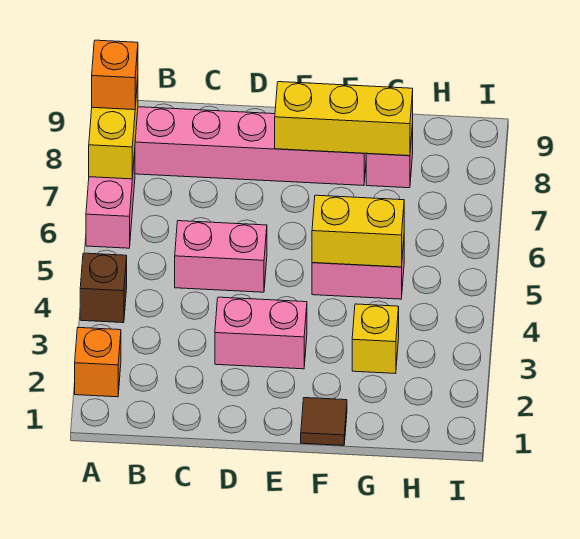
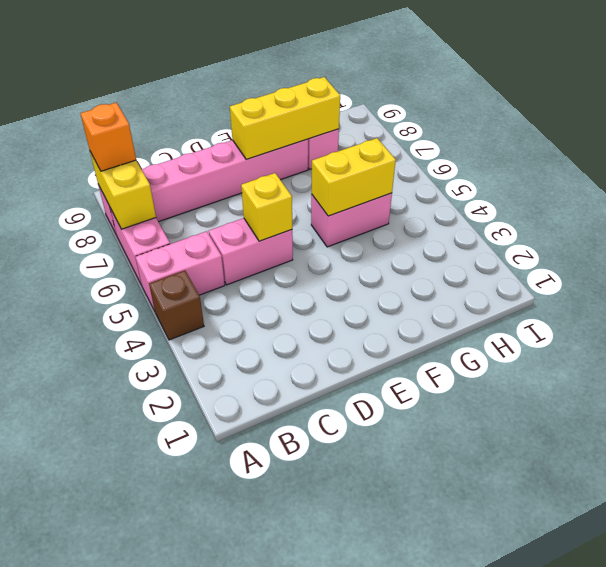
orange brick A2 level 1 -> none
pink brick D3:E3 level 1 -> pink brick A5:B5 level 1
brown tile F1 level 1 -> none
yellow brick G3 level 1 -> yellow brick D5 level 2

